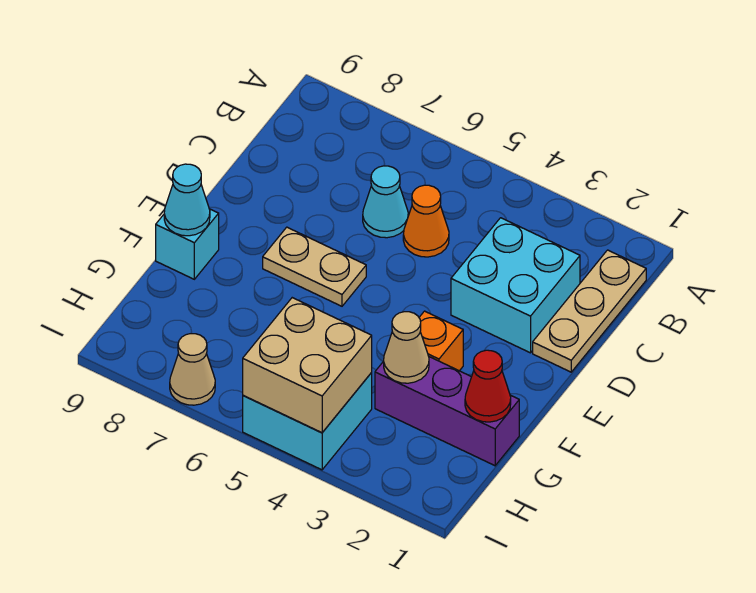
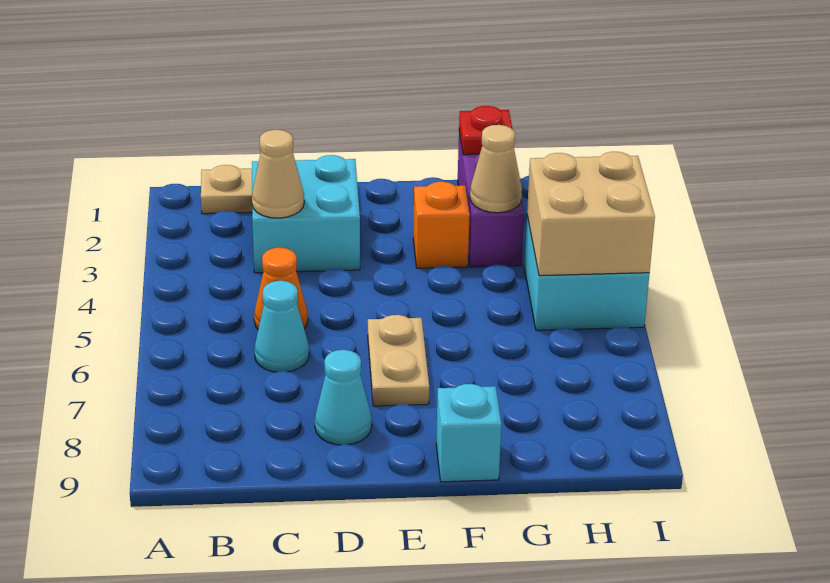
cyan cone F9 level 2 -> cyan cone D8 level 1
red cone G1 level 2 -> red plate G1 level 2
tan cone I7 level 1 -> tan cone C3 level 2

